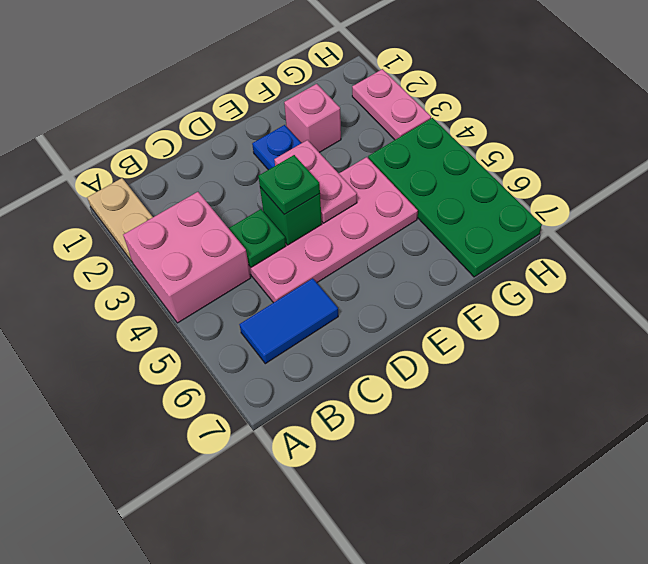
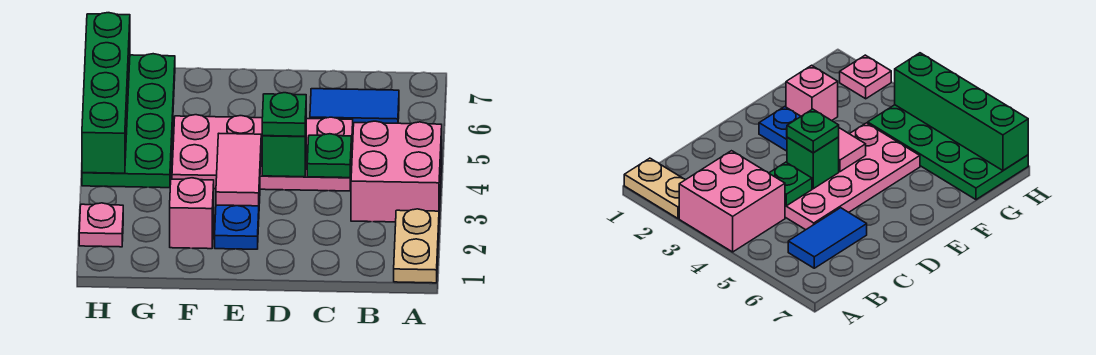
pink plate E3:E4 level 2 -> pink tile E3:E4 level 2
pink plate H2:H3 level 1 -> pink plate H2 level 1
none -> green brick H4:H7 level 2

